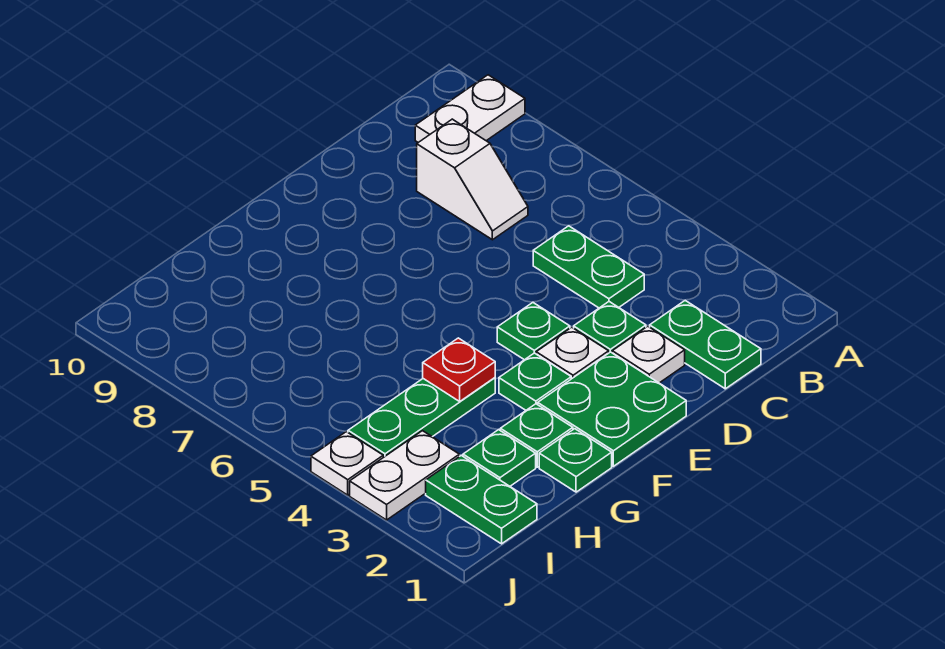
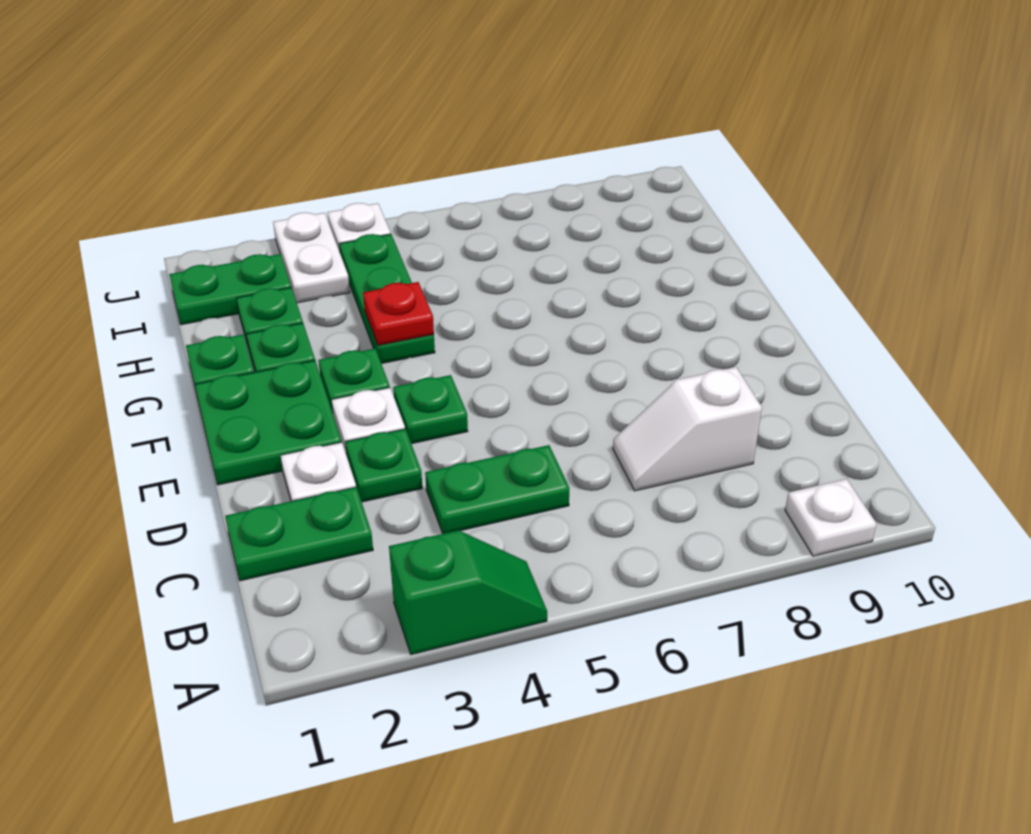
none -> green slope A3:A4 level 1 top 3
white plate A9:B9 level 1 -> white plate A9 level 1

